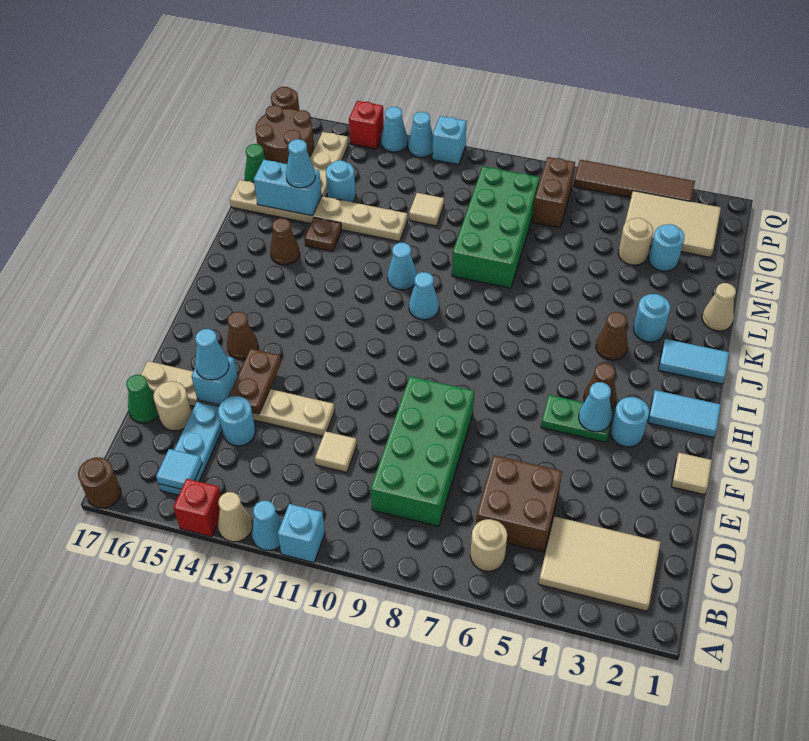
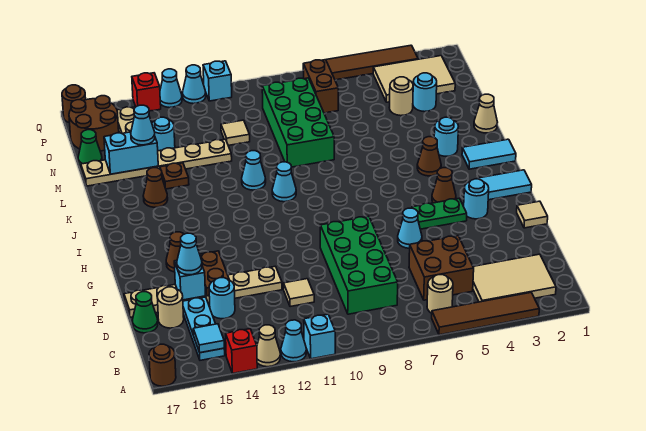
none -> brown tile A3:A6 level 1
cyan cone G4 level 2 -> cyan cone F6 level 1

